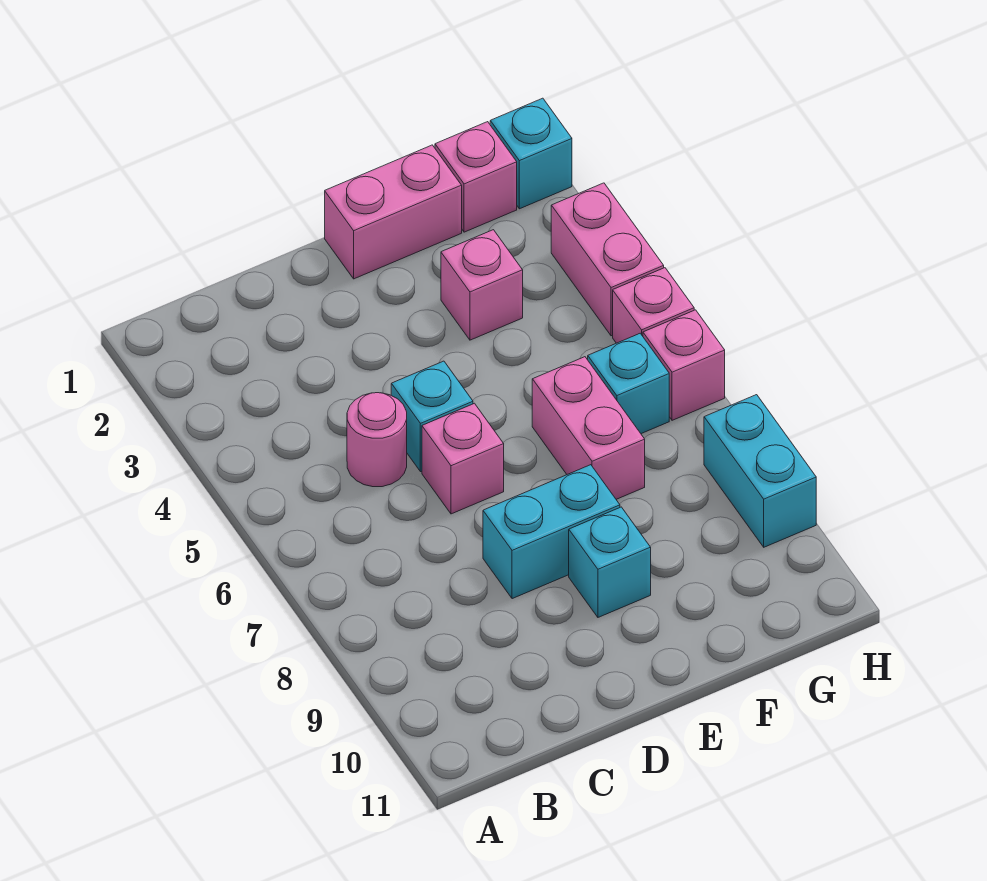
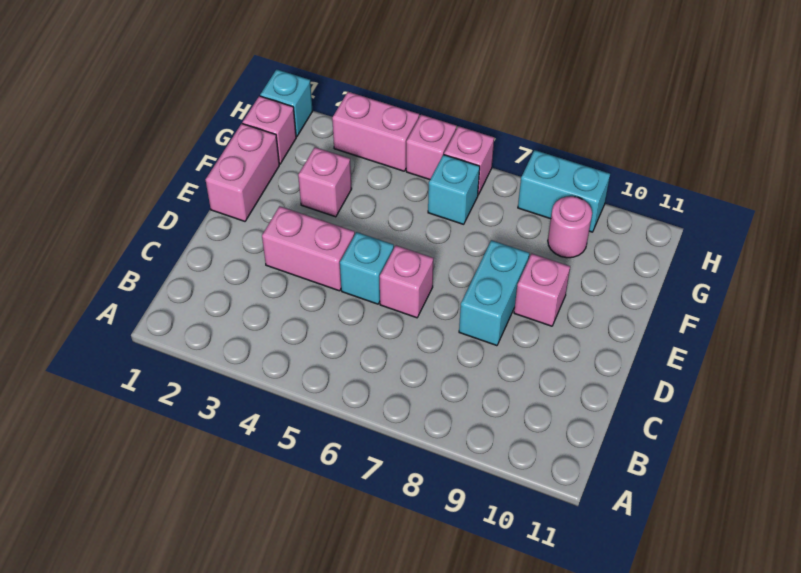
pink round brick C5 level 1 -> pink round brick G9 level 1
cyan brick E9 level 1 -> pink brick E9 level 1
pink brick F6:F7 level 1 -> pink brick D3:D4 level 1

